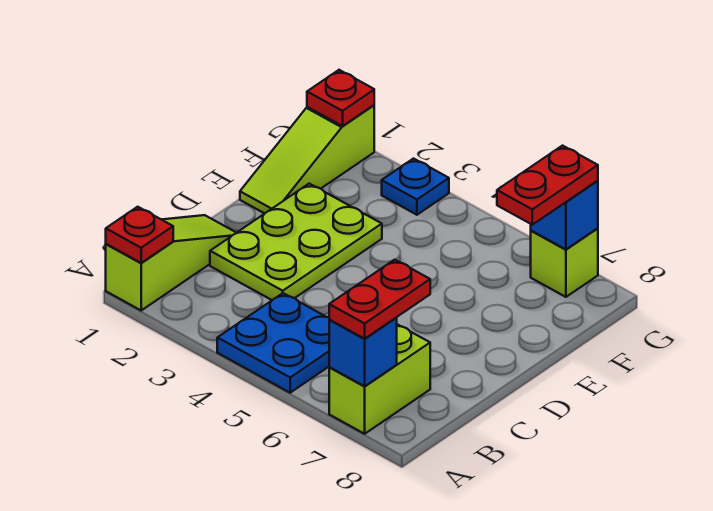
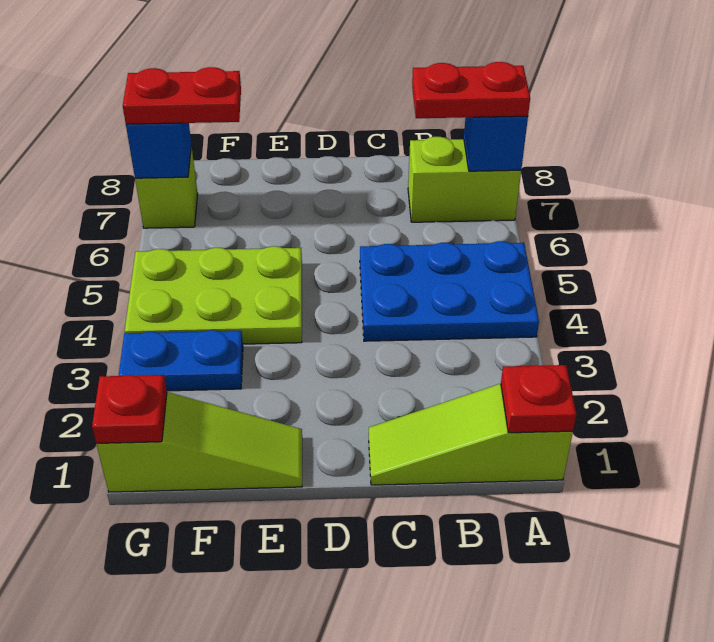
blue plate A4:B5 level 1 -> blue plate A4:C5 level 1
lime plate C2:E3 level 1 -> lime plate E4:G5 level 1
blue plate G3 level 1 -> blue plate F3:G3 level 1

